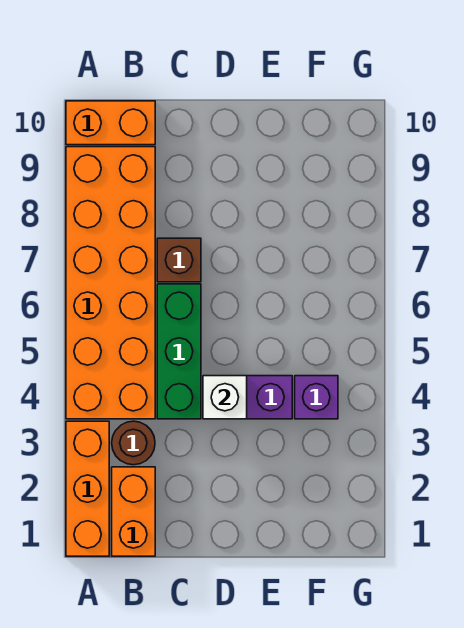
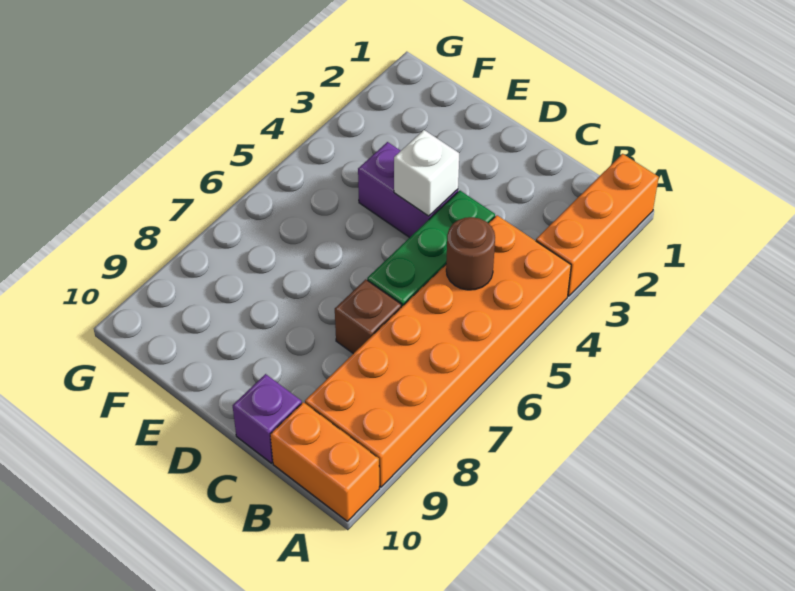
orange brick B1:B2 level 1 -> none
brown round brick B3 level 1 -> brown round brick B5 level 2
purple brick F4 level 1 -> purple brick C10 level 1

